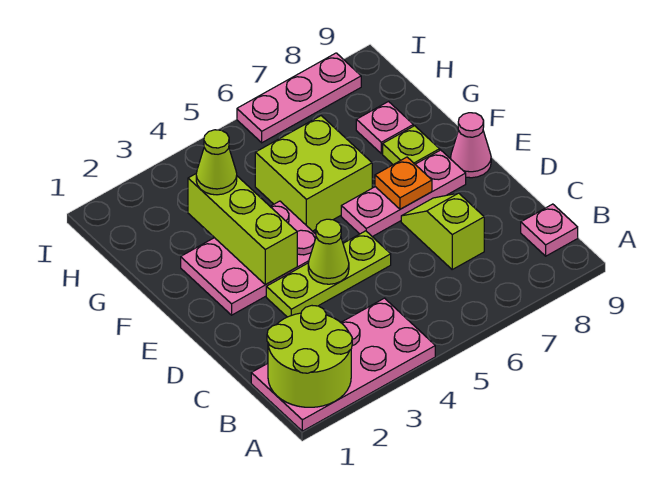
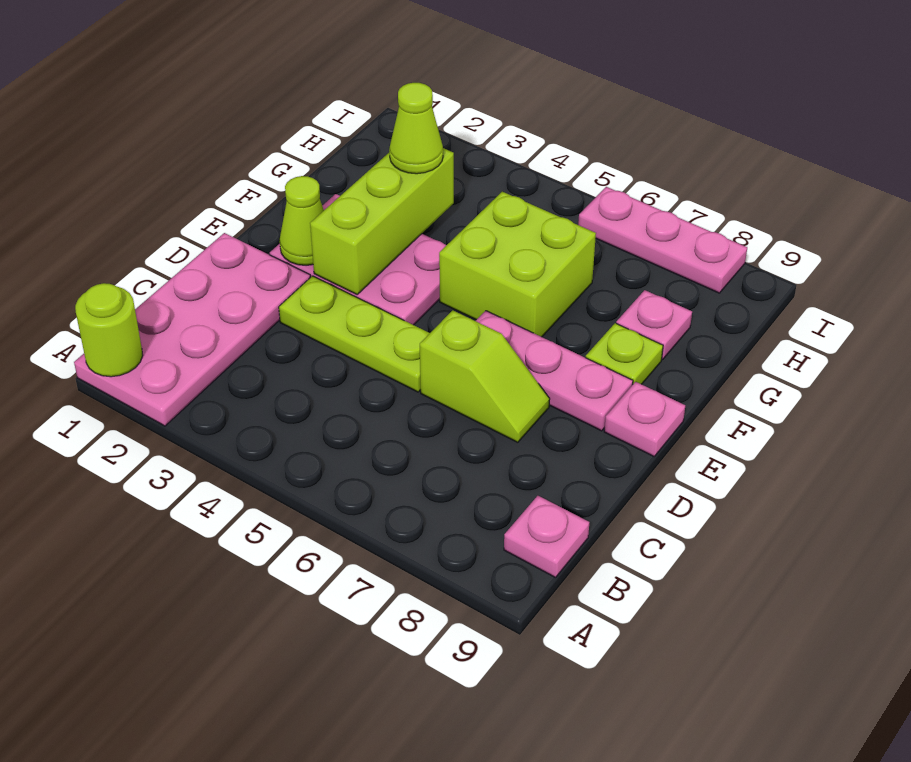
pink plate A1:B4 level 1 -> pink plate A1:D2 level 1
lime round brick A1:B2 level 2 -> lime round brick A1 level 2
lime slope C7:D7 level 1 top C -> lime slope D6:D7 level 1 top 6
lime cone D4 level 2 -> lime cone E2 level 2
orange plate E7 level 2 -> none
pink cone E9 level 1 -> pink plate E9 level 1

